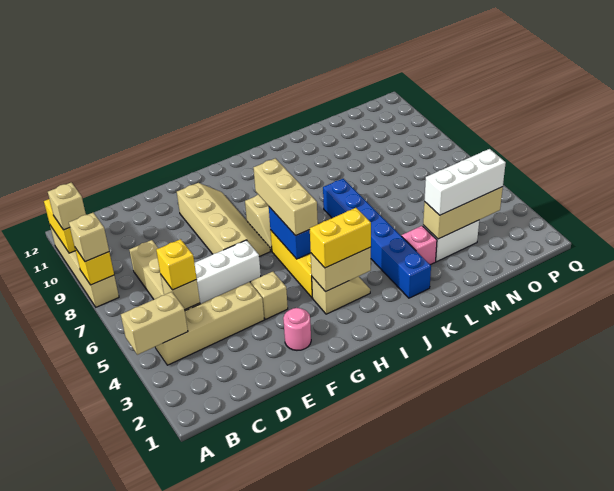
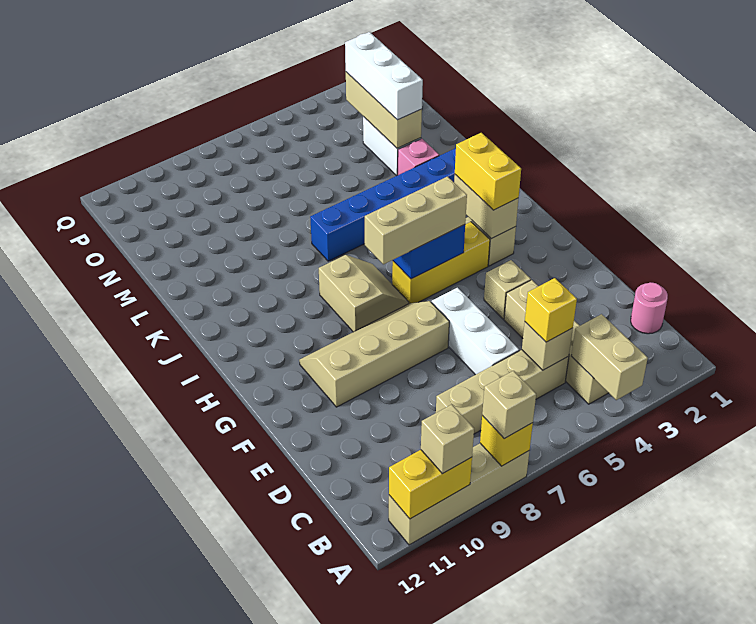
pink round brick F2 level 1 -> pink round brick C1 level 1

